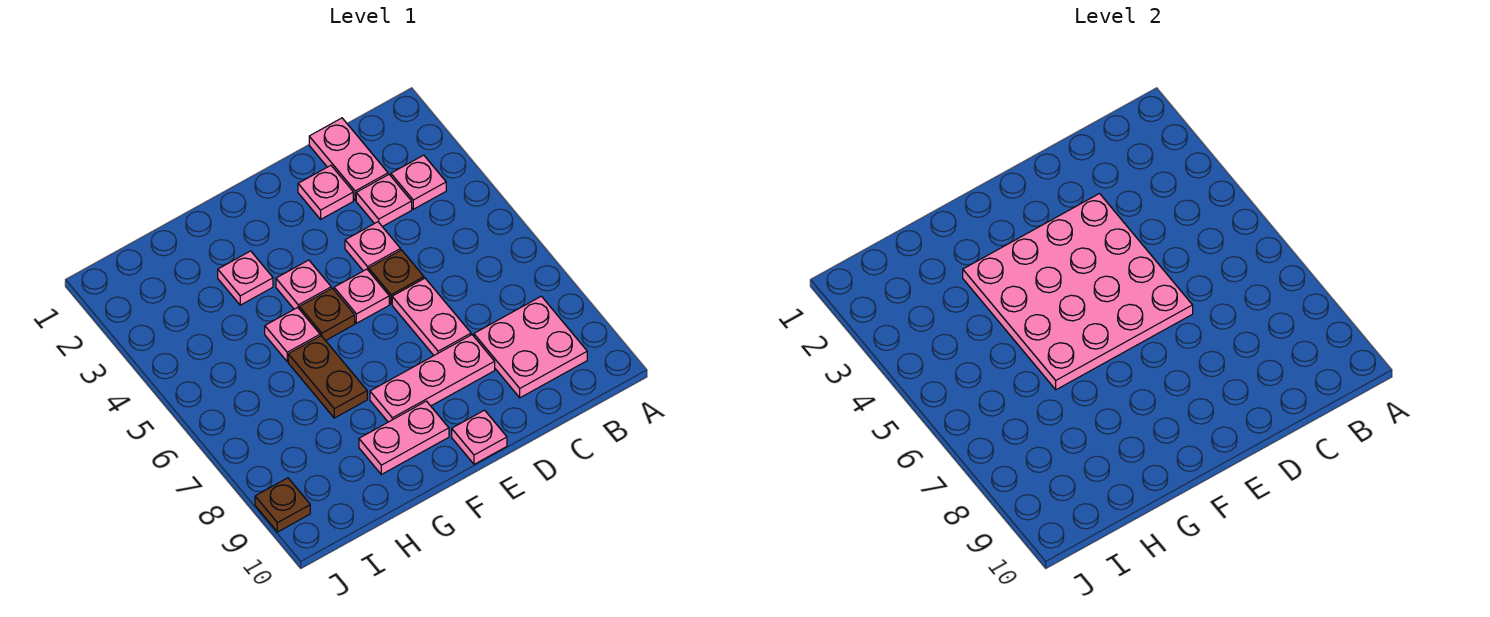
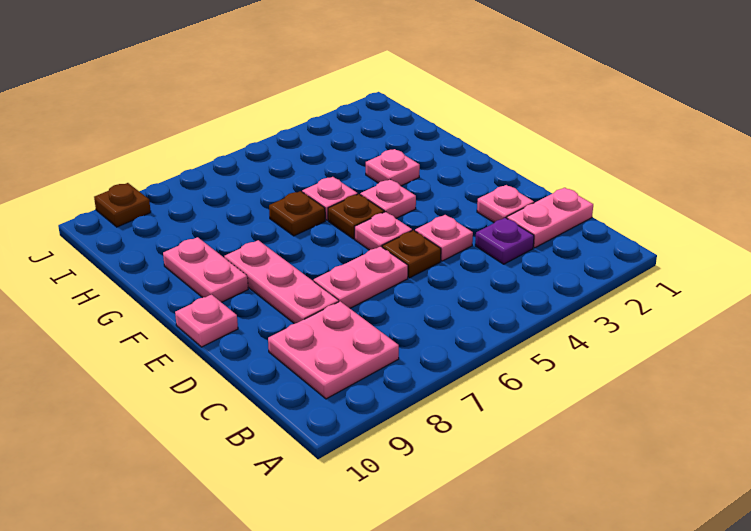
pink plate B3 level 1 -> none
pink plate C3 level 1 -> purple plate C3 level 1
pink plate D3:G6 level 2 -> none
brown plate G6:G7 level 1 -> brown plate G6 level 1

